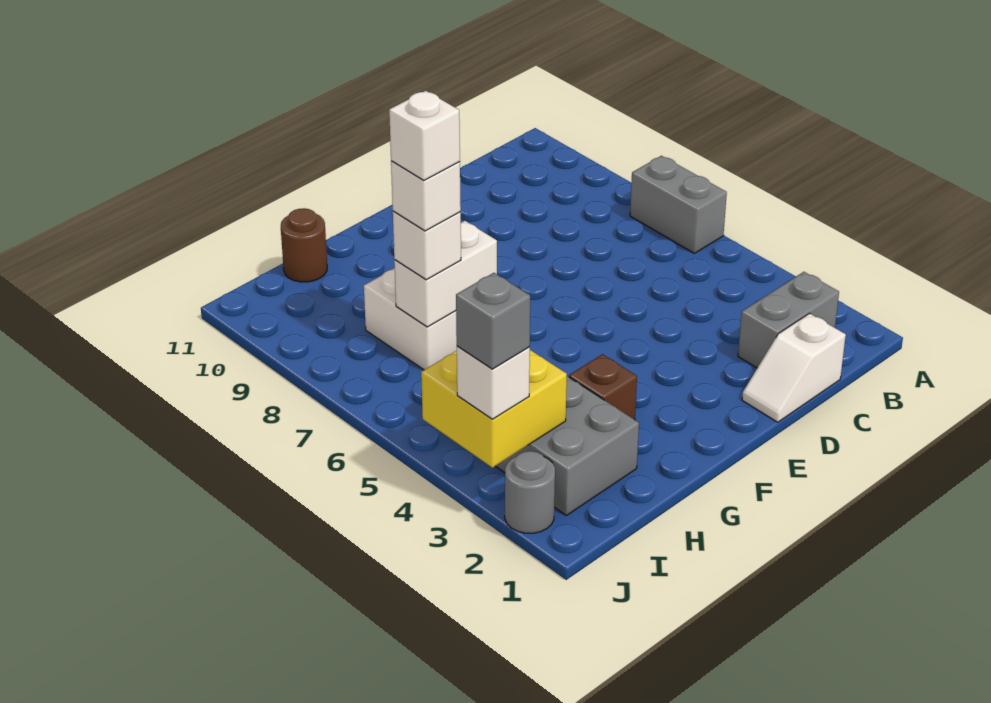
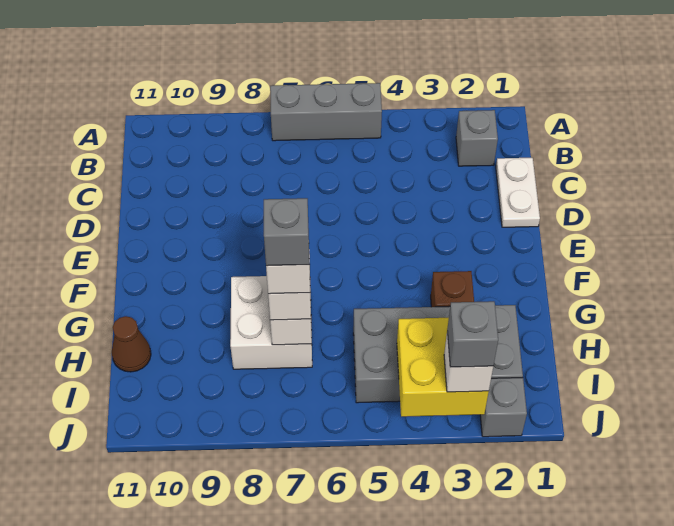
grey brick A6:A7 level 1 -> grey brick A5:A7 level 1
grey brick B2:C2 level 1 -> grey brick B2 level 1
white slope C1:D1 level 1 top C -> white plate C1:D1 level 1
white brick H7 level 5 -> grey brick H7 level 5
brown round brick H11 level 1 -> brown cone H11 level 1
grey round brick J2 level 1 -> grey brick J2 level 1

